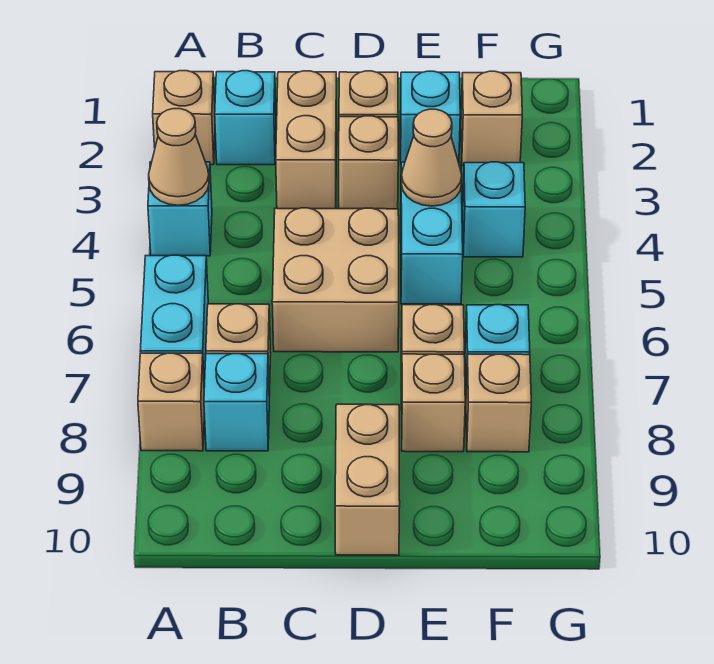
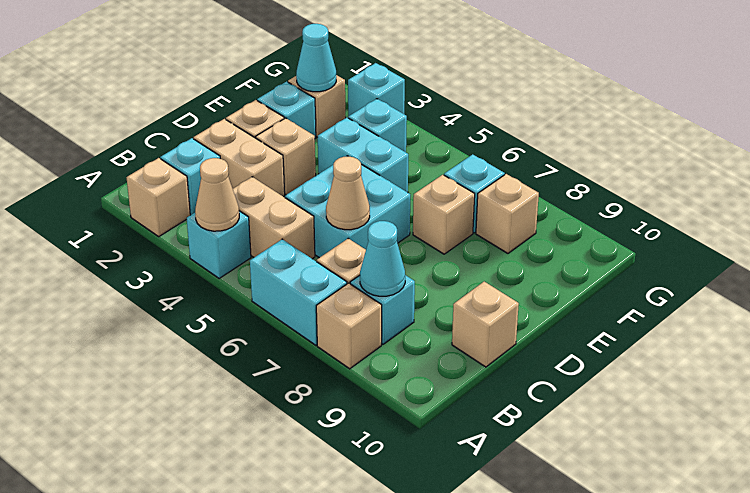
none -> cyan cone B8 level 2
tan brick C5:D6 level 1 -> cyan brick C5:D6 level 1
tan brick D9:D10 level 1 -> tan brick B4:B5 level 1
tan cone E4 level 2 -> tan cone C6 level 2
tan brick E8 level 1 -> tan brick C10 level 1
none -> cyan cone F2 level 2
none -> cyan brick G3 level 1

